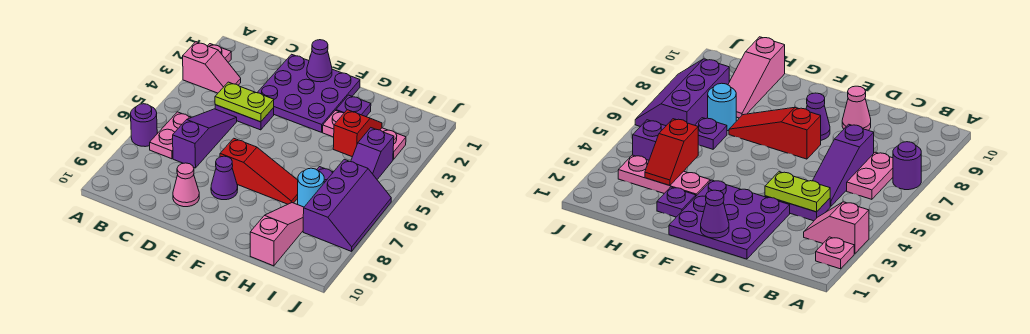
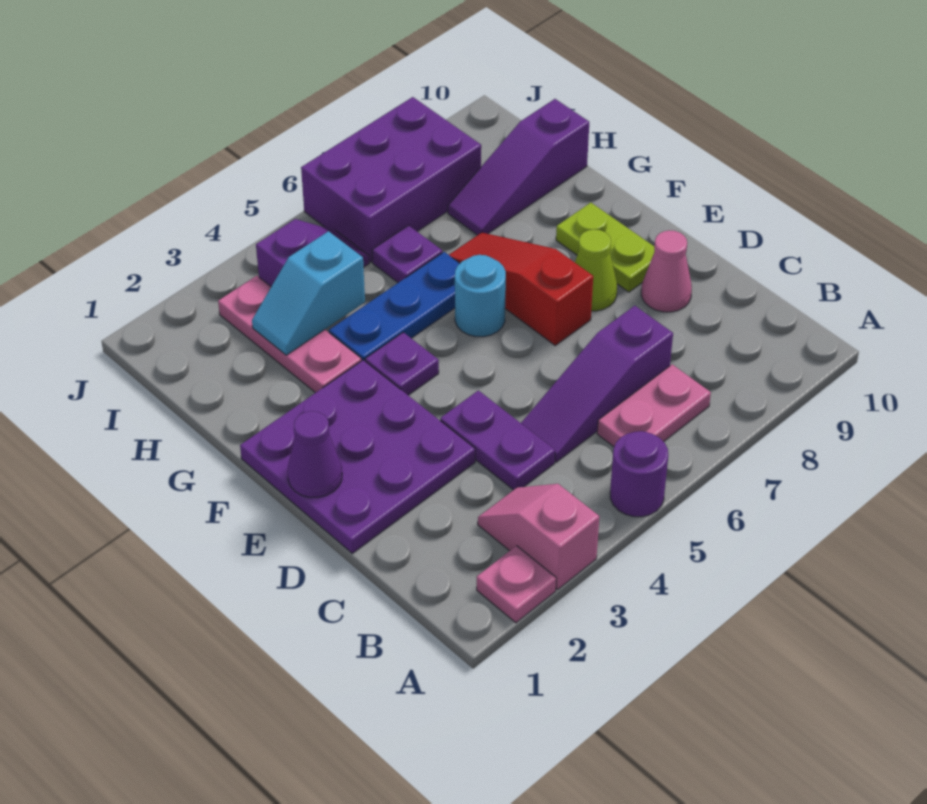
purple round brick A7 level 1 -> purple round brick A5 level 1
lime plate C4:D4 level 2 -> lime plate E9:F9 level 1
purple cone E8 level 1 -> lime cone E8 level 1
purple plate G2 level 1 -> purple plate F4 level 1
none -> blue plate G4:G6 level 1
red slope H3:H4 level 2 top 4 -> cyan slope H3:H4 level 2 top 4
cyan round brick H7 level 1 -> cyan round brick F6 level 1
pink slope H8:H10 level 1 top 10 -> purple slope H8:H10 level 1 top 10
purple slope I6:J8 level 1 top I -> purple brick I6:J8 level 1

